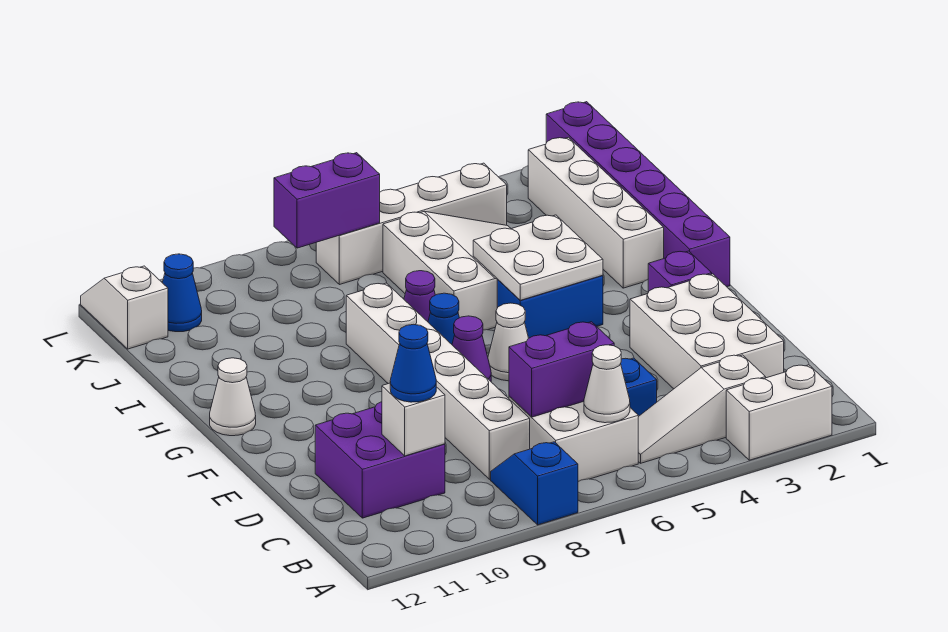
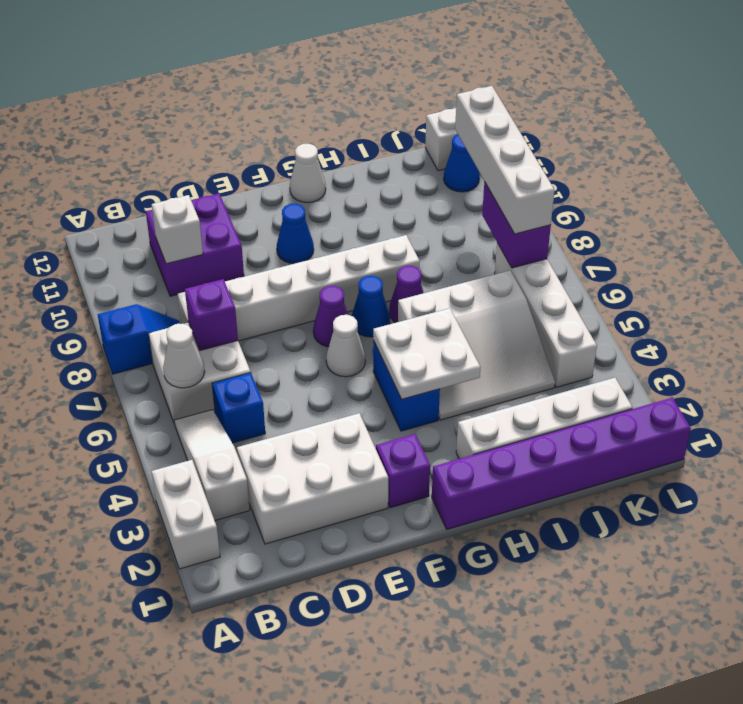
purple brick C6:C7 level 2 -> purple brick C7 level 2
blue cone C10 level 3 -> blue cone F10 level 1
none -> white brick K7:K10 level 3

